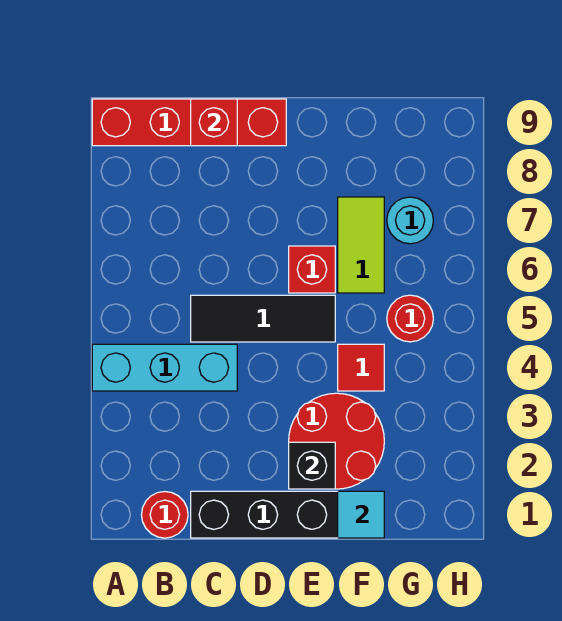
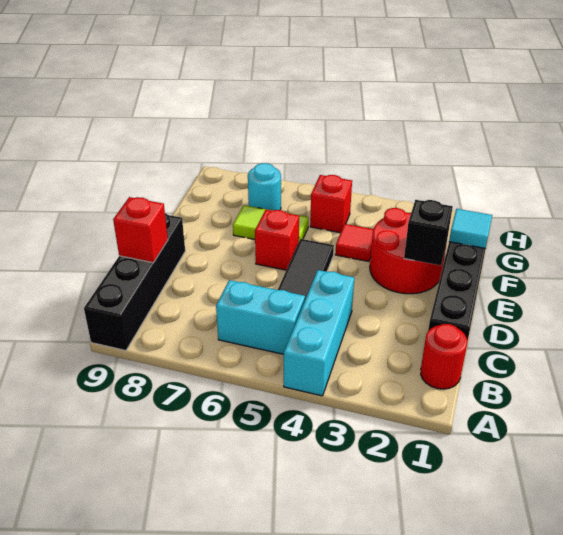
red brick A9:D9 level 1 -> black brick A9:D9 level 1
none -> cyan brick B5:B6 level 1
red round brick G5 level 1 -> red brick G5 level 1

